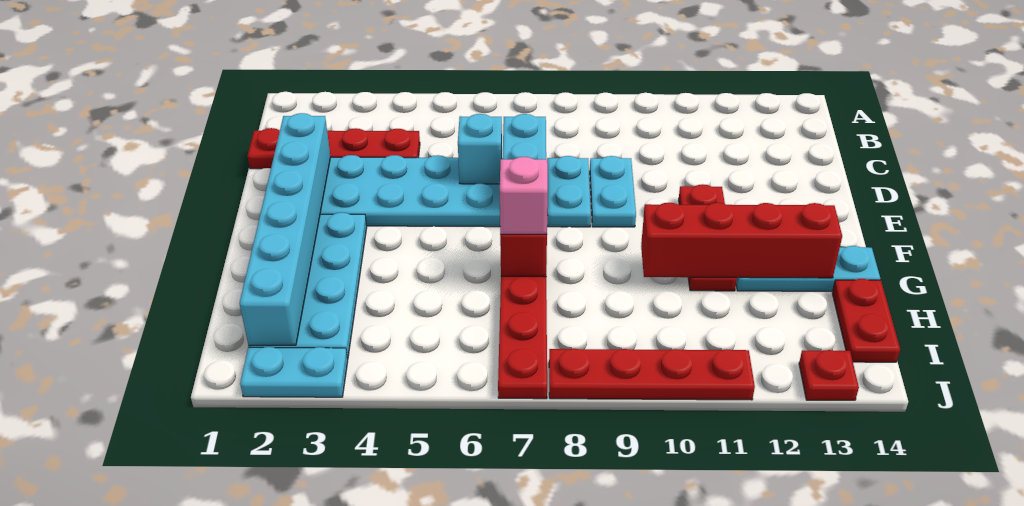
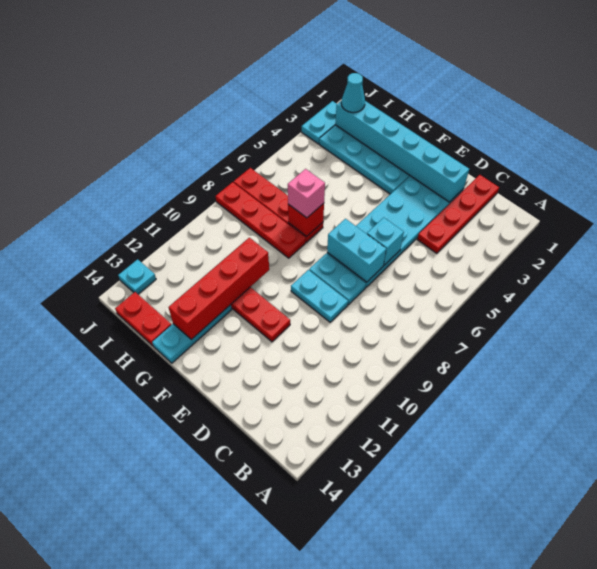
none -> cyan cone I2 level 3
red plate J8:J11 level 1 -> red plate G8:J8 level 1
red plate J13 level 1 -> cyan plate J13 level 1

